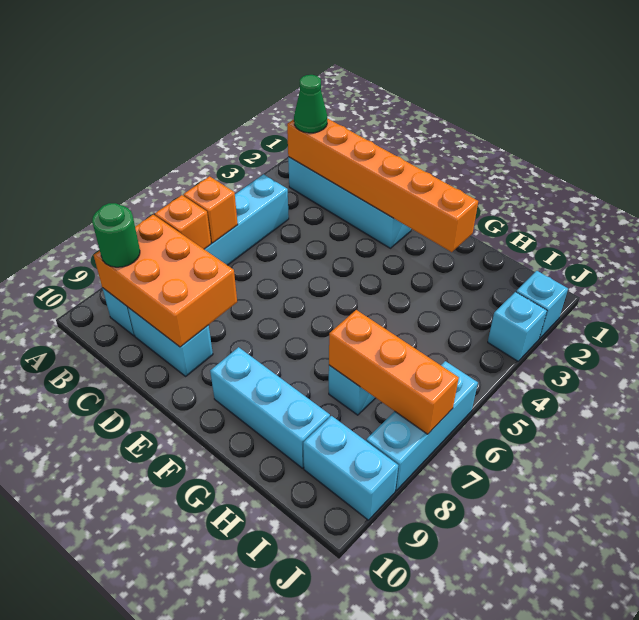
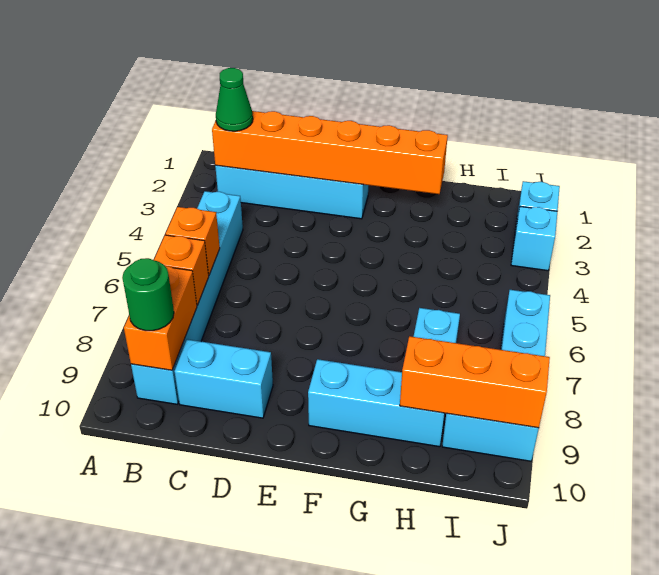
orange brick B8:D9 level 2 -> orange brick B8:B9 level 2
orange brick H7:J7 level 2 -> orange brick H9:J9 level 2

